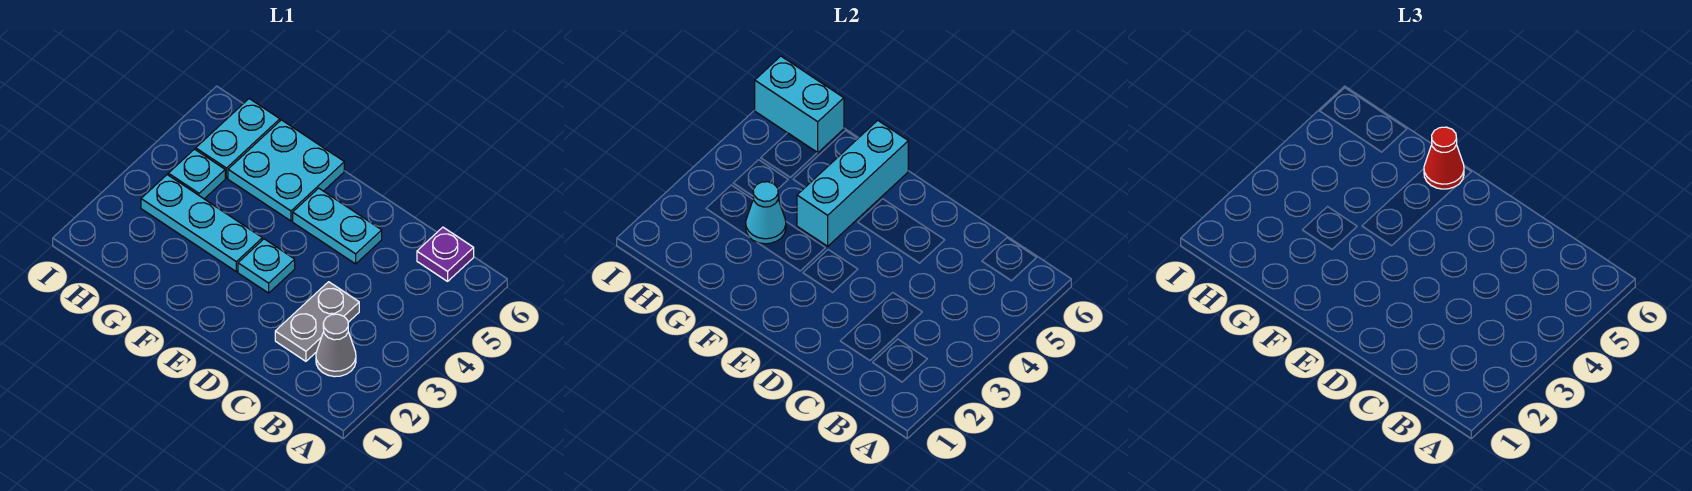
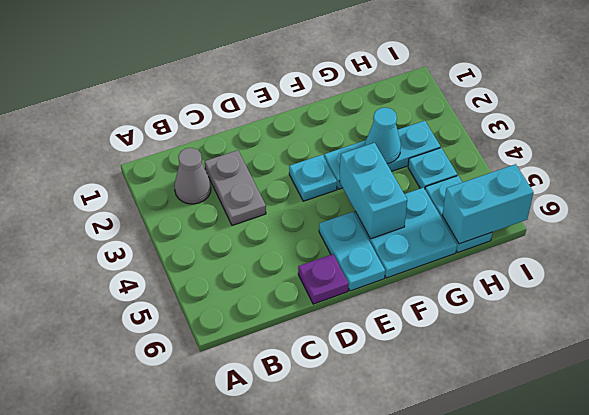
purple plate B6 level 1 -> purple plate D6 level 1
cyan plate D5:E5 level 1 -> cyan plate E5:E6 level 1
cyan brick F4:F6 level 2 -> cyan brick F4:F5 level 2
red cone F6 level 3 -> none

